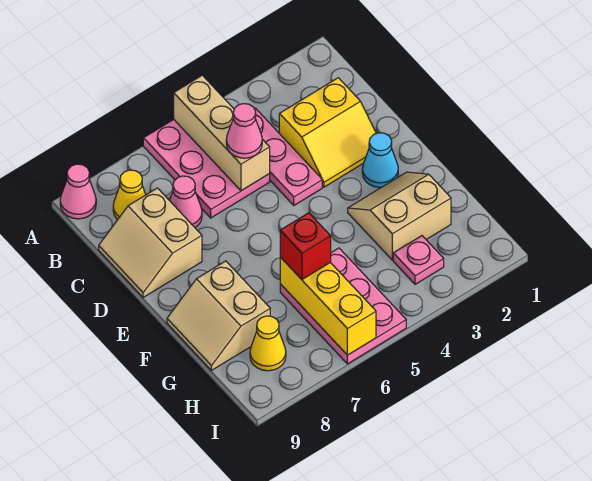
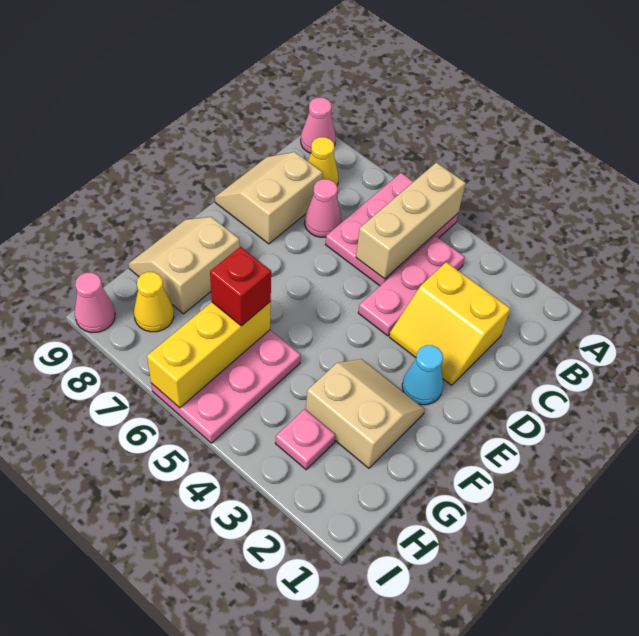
pink cone C5 level 3 -> pink cone I9 level 1

